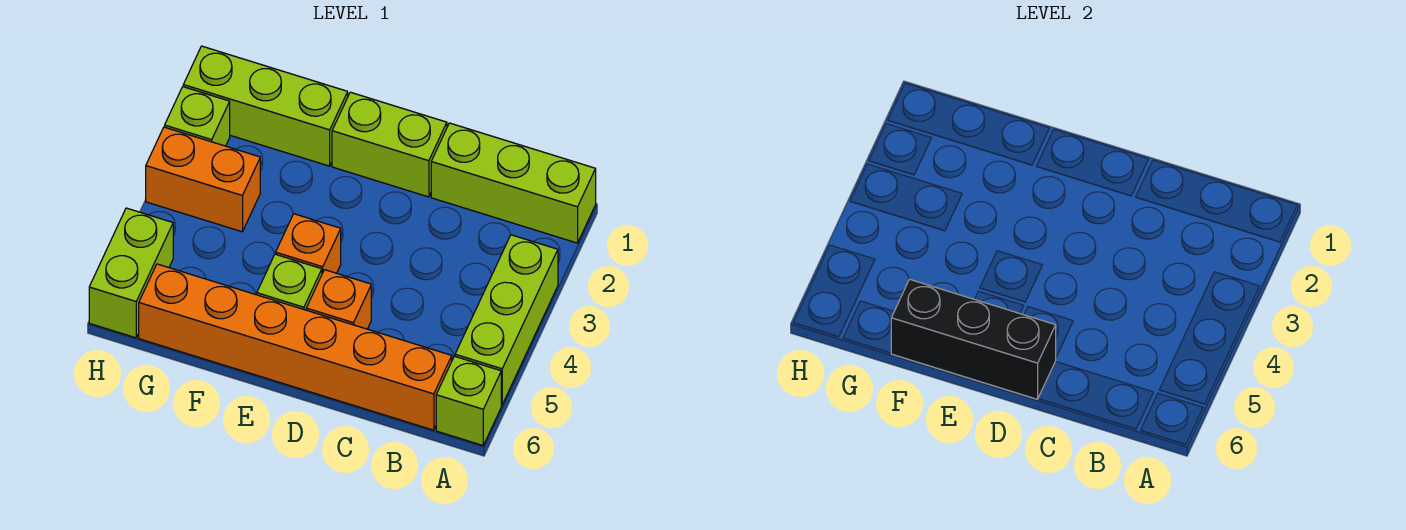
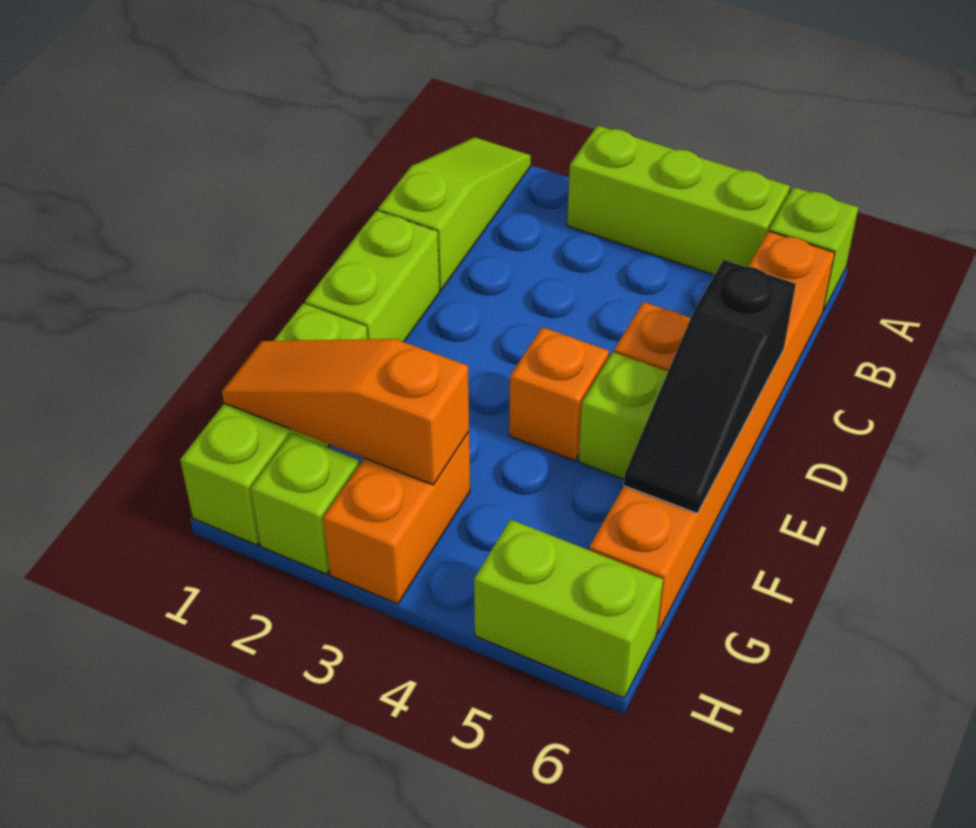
lime brick A1:C1 level 1 -> lime slope A1:C1 level 1 top C
black brick D6:F6 level 2 -> black slope D6:F6 level 2 top D
none -> orange slope G1:G3 level 2 top 3

